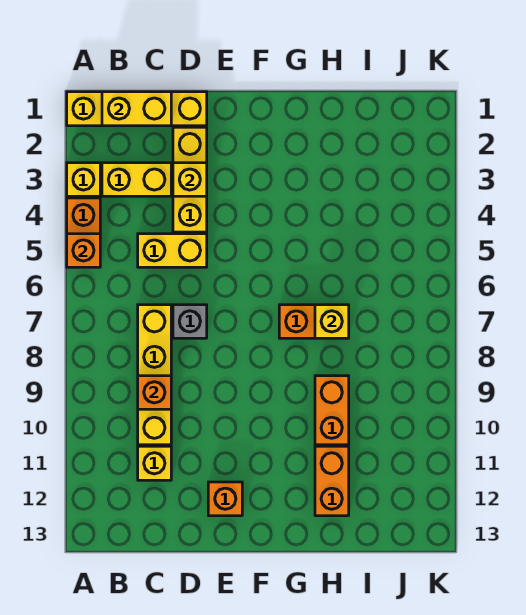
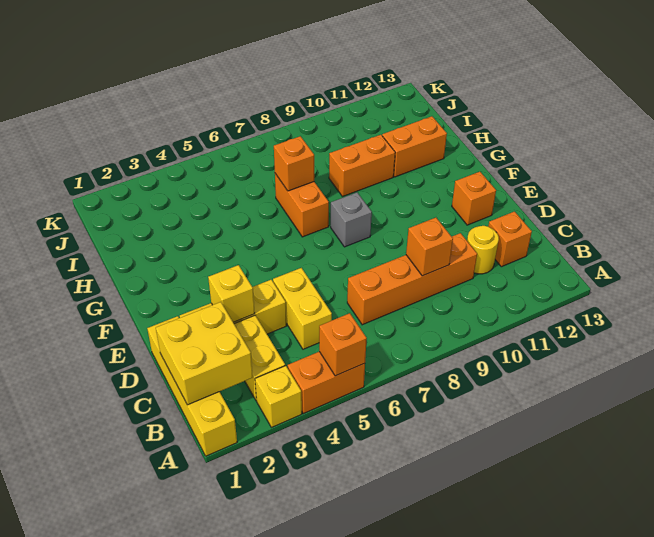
yellow brick B1:C1 level 2 -> yellow brick B1:C2 level 2
yellow brick C7:C10 level 1 -> orange brick C7:C10 level 1
yellow brick C11 level 1 -> yellow round brick C11 level 1
none -> orange brick C12 level 1
grey brick D7 level 1 -> grey brick F8 level 1
yellow brick H7 level 2 -> orange brick H7 level 2

